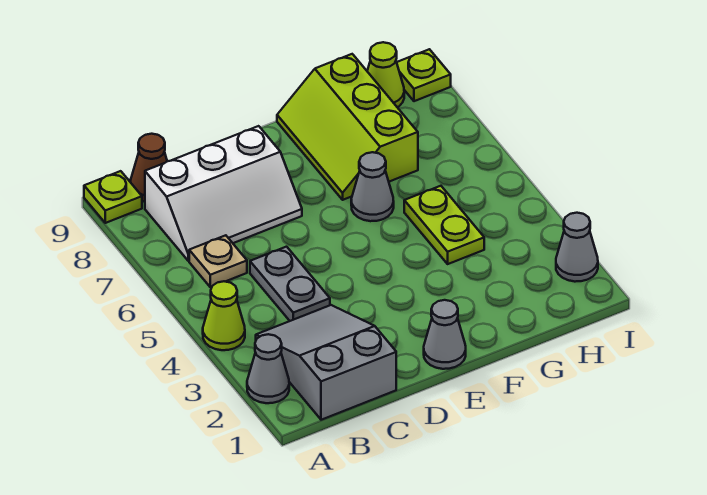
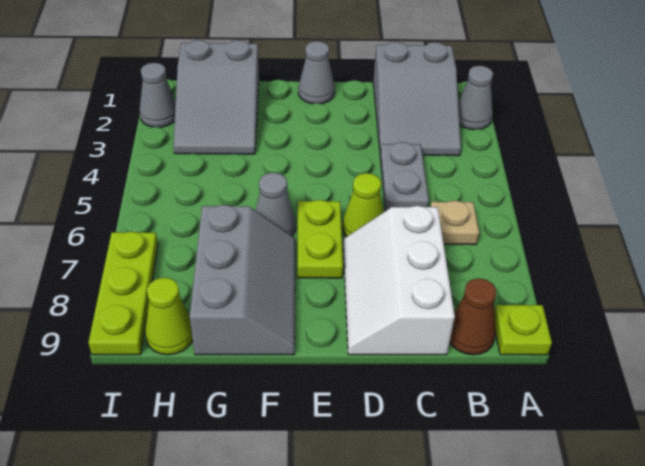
lime cone A4 level 1 -> lime cone D6 level 1
white slope B7:D8 level 1 top 8 -> white slope C7:D9 level 1 top C
lime slope F7:G9 level 1 top G -> grey slope F7:G9 level 1 top G
none -> grey slope G1:H3 level 1 top 1
lime plate G4:G5 level 1 -> lime plate E6:E7 level 1
lime plate I9 level 1 -> lime plate I7:I9 level 1

